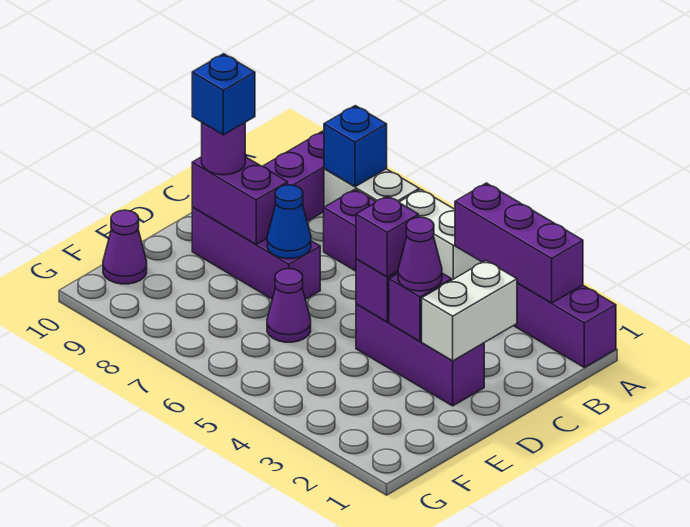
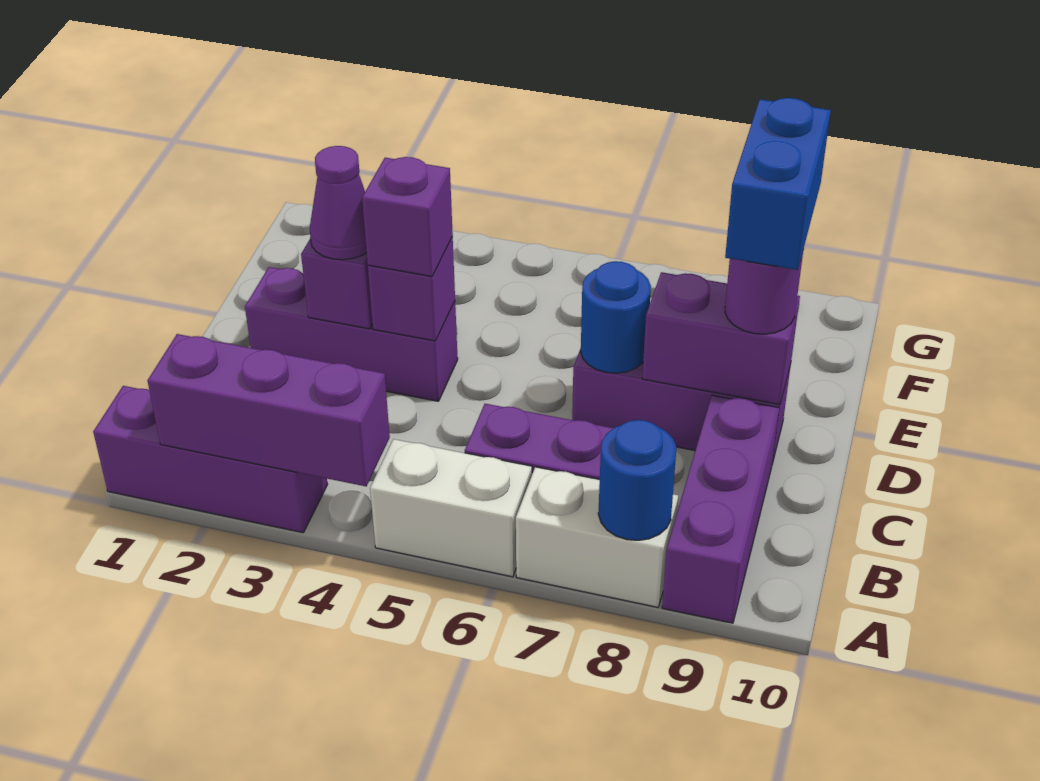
blue brick A8 level 2 -> blue round brick A8 level 2
white brick C2:D2 level 2 -> none
blue cone D7 level 2 -> blue round brick D7 level 2
blue brick D9 level 4 -> blue brick D9:E9 level 4
purple cone E6 level 1 -> none
purple cone F10 level 1 -> none

